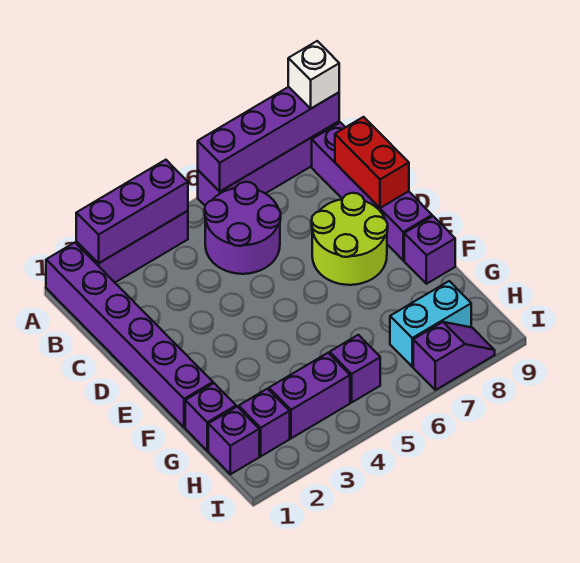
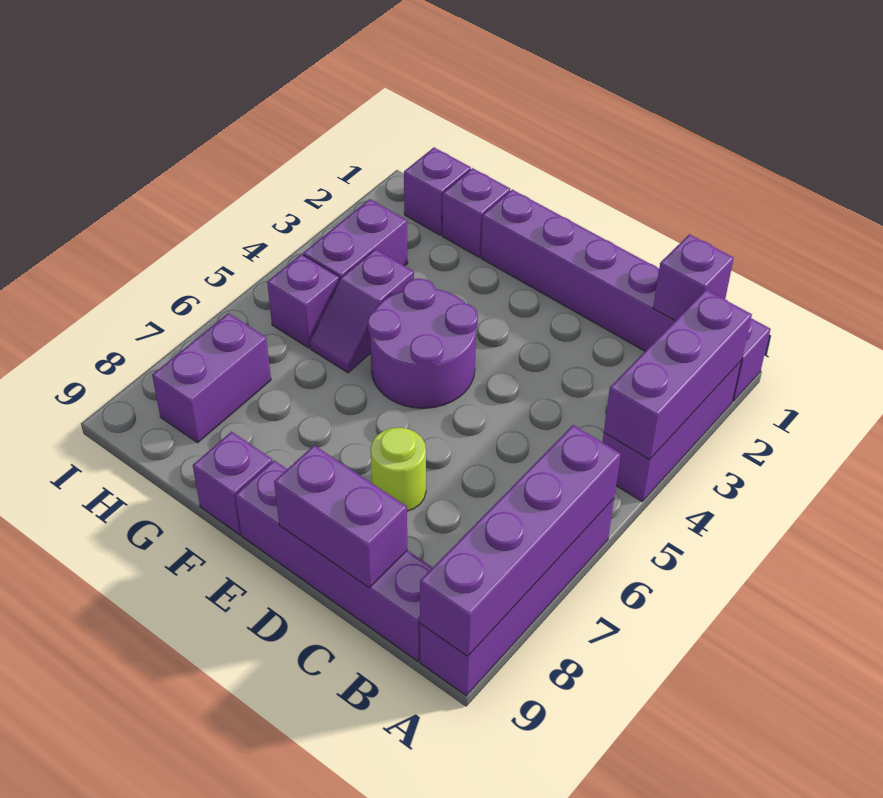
white brick A9 level 3 -> none
purple round brick B5:C6 level 1 -> purple round brick E4:F5 level 1
red brick C9:D9 level 2 -> purple brick C9:D9 level 2
lime round brick D7:E8 level 1 -> lime round brick D7 level 1
purple brick H2 level 1 -> purple brick B1 level 2
cyan brick H7:H8 level 1 -> purple brick H7:H8 level 1
purple slope I7:I8 level 1 top 7 -> purple slope G4:G5 level 1 top 4

